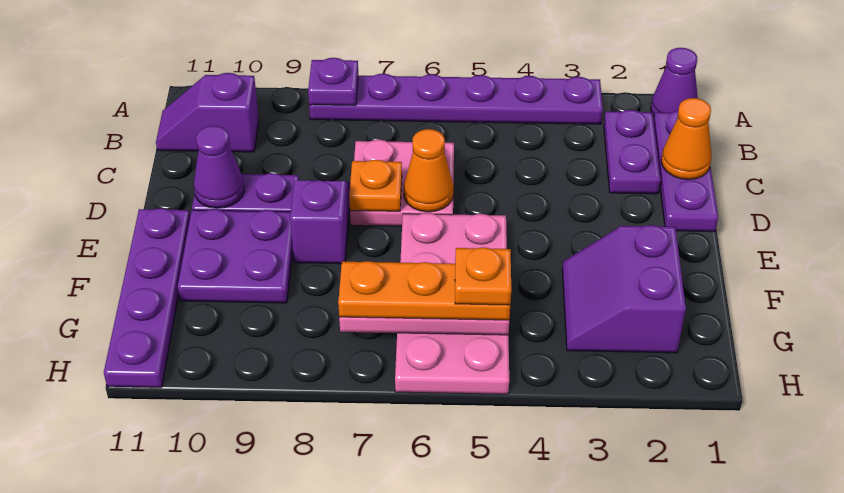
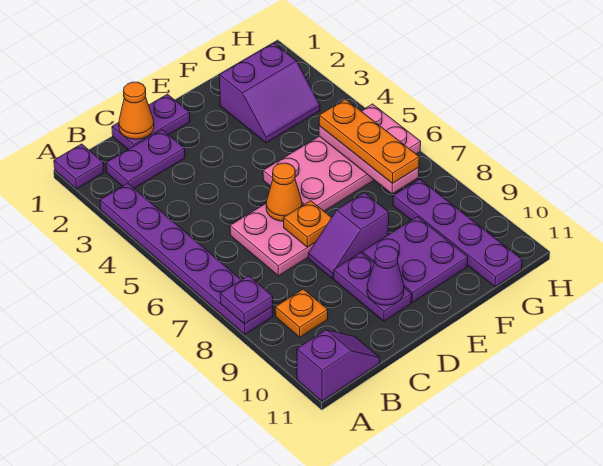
purple cone A1 level 1 -> purple plate A1 level 1
purple plate B1:D1 level 1 -> purple plate C1:D1 level 1
purple slope B10:B11 level 1 top 10 -> purple slope A11:B11 level 1 top A
purple plate E11:H11 level 1 -> purple plate G8:G11 level 1
orange plate G5 level 4 -> orange plate B9 level 1

